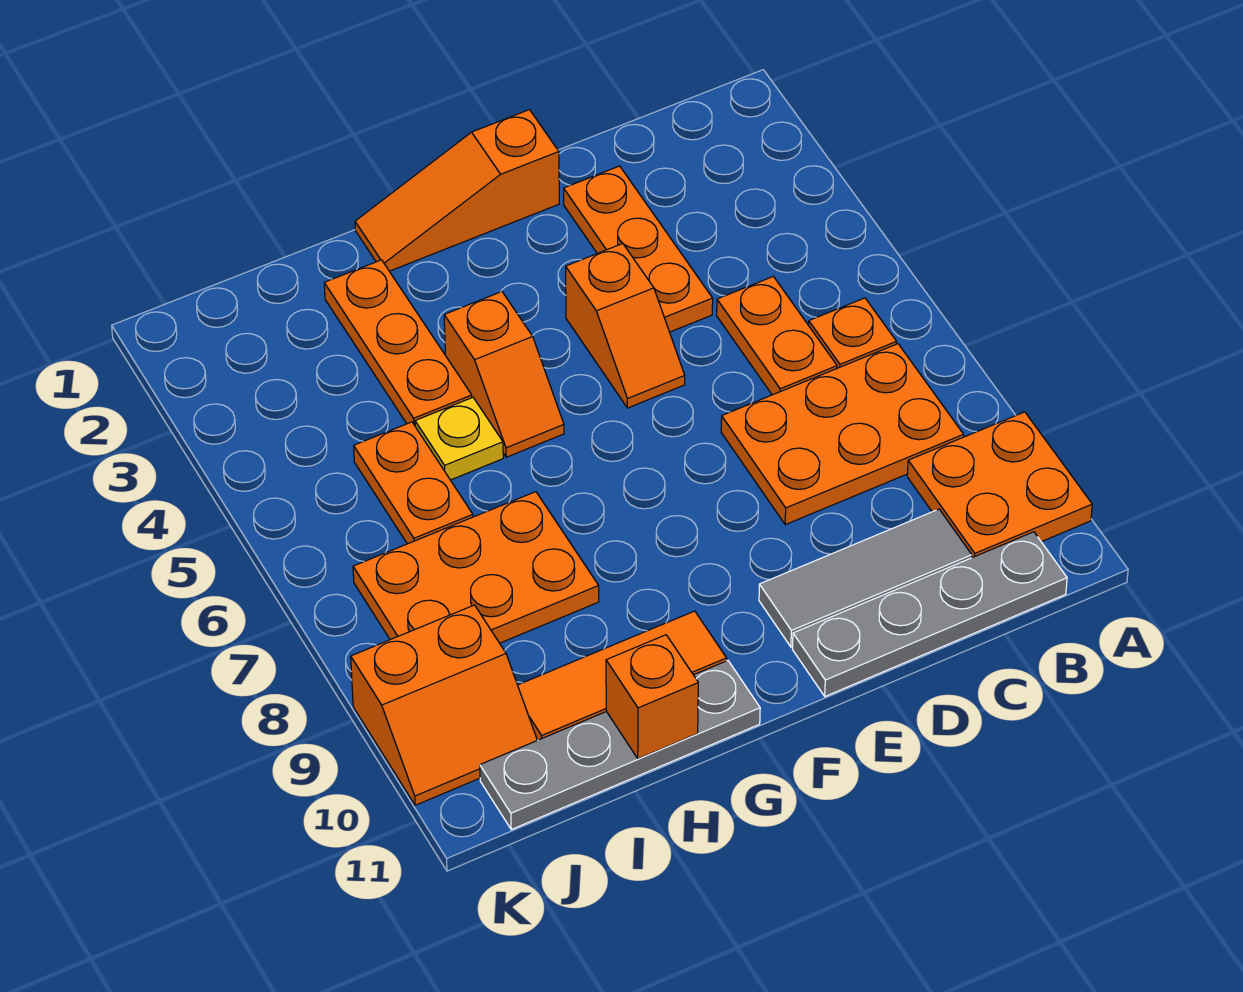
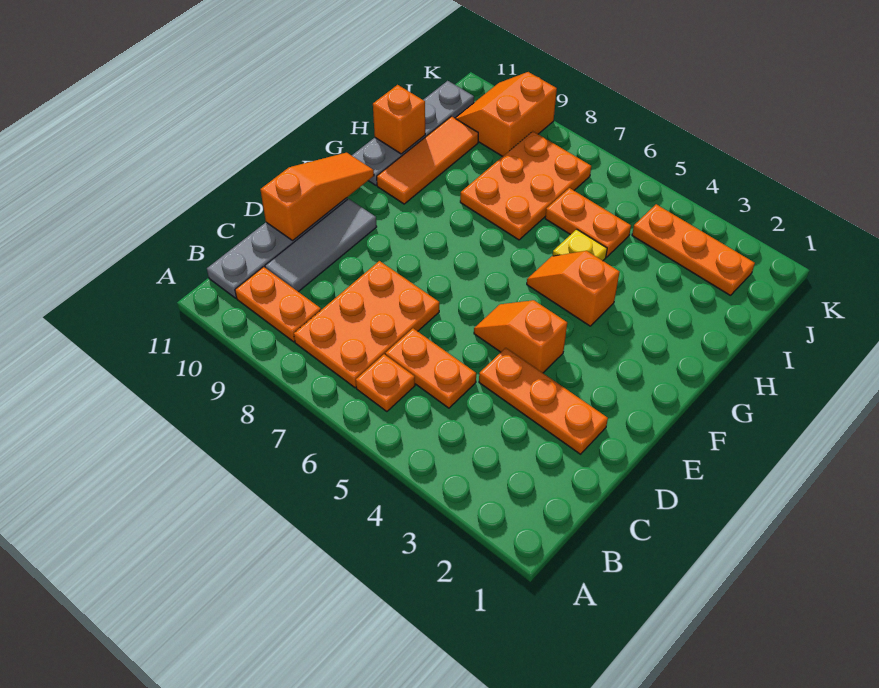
orange plate A9:B10 level 1 -> orange plate B9:B10 level 1
orange slope E1:G1 level 1 top E -> orange slope D11:F11 level 2 top D
orange plate H2:H4 level 1 -> orange plate J2:J4 level 1

